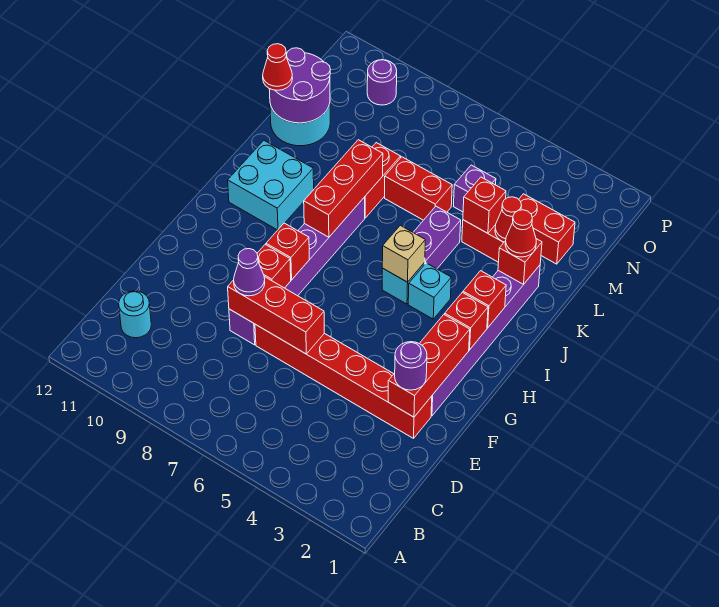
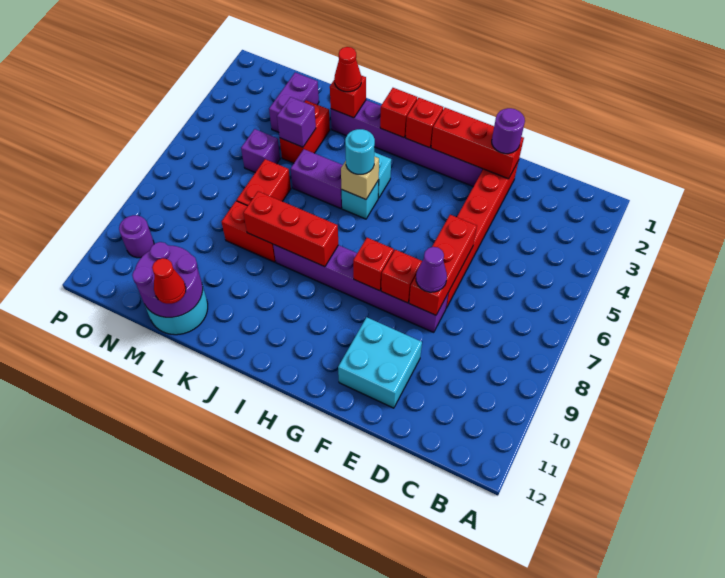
cyan round brick C11 level 1 -> cyan round brick I5 level 3
cyan brick I10:J11 level 1 -> cyan brick E10:F11 level 1
red cone L3 level 2 -> none
red brick L4 level 2 -> purple brick L4 level 2
red brick M2:M3 level 1 -> purple brick M2:M3 level 1

